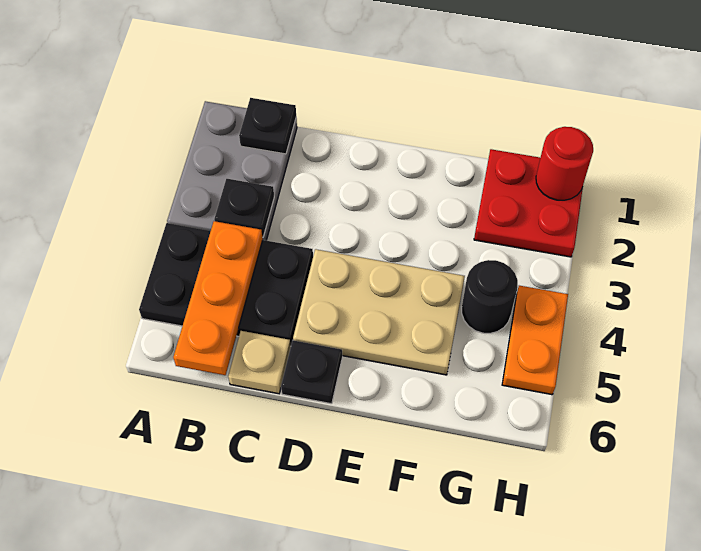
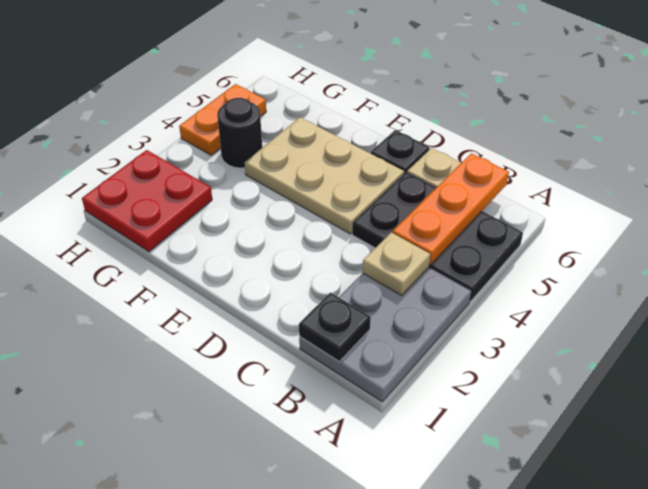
black plate B3 level 2 -> tan plate B3 level 2
red round brick H1 level 2 -> none

